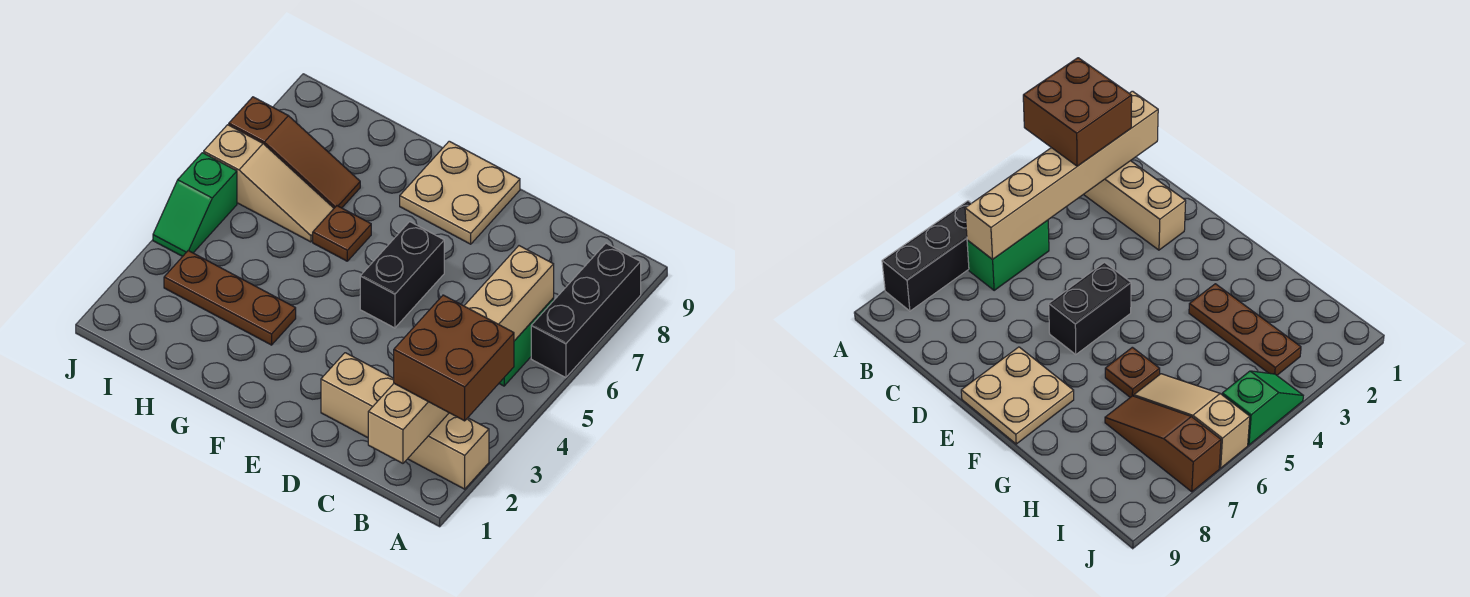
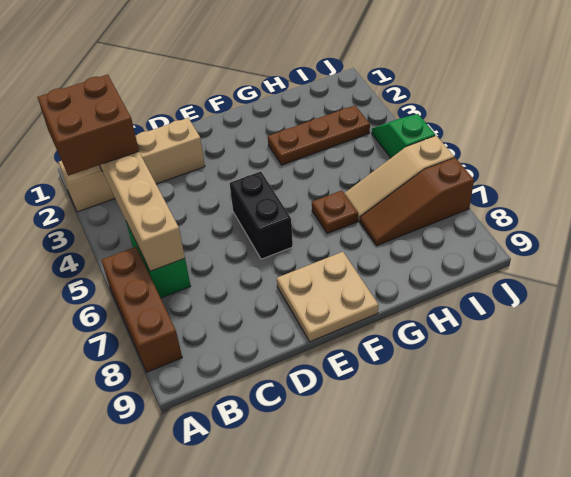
black brick A6:A8 level 1 -> brown brick A6:A8 level 1

